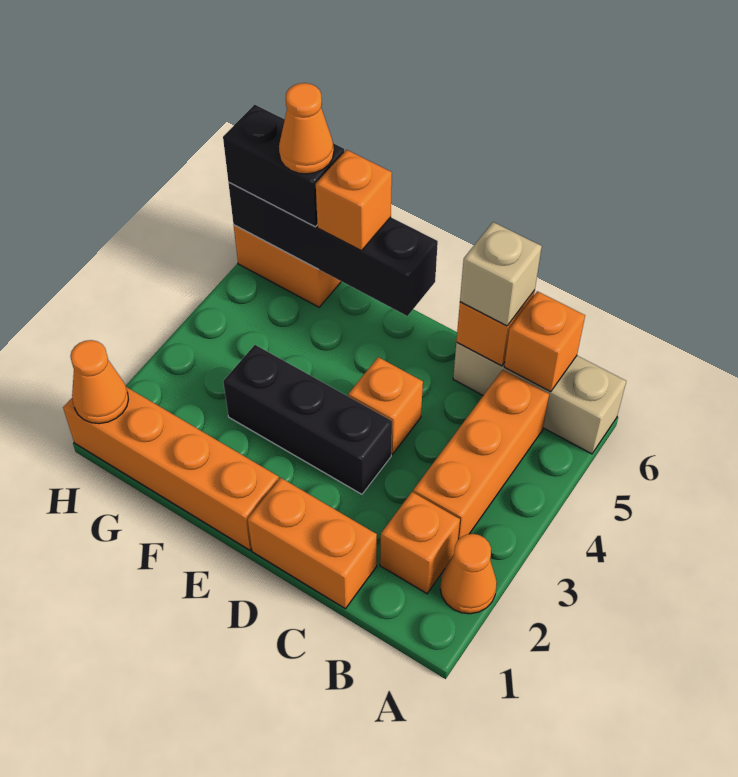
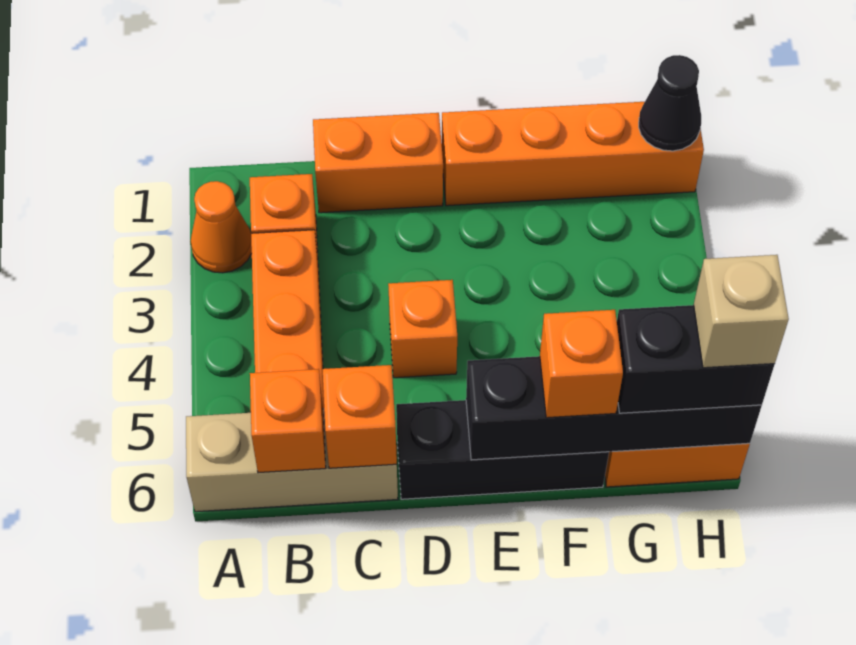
tan brick C6 level 3 -> tan brick H6 level 4
black brick D3:F3 level 1 -> black brick D6:F6 level 1
orange cone G6 level 4 -> none
orange cone H1 level 2 -> black cone H1 level 2

